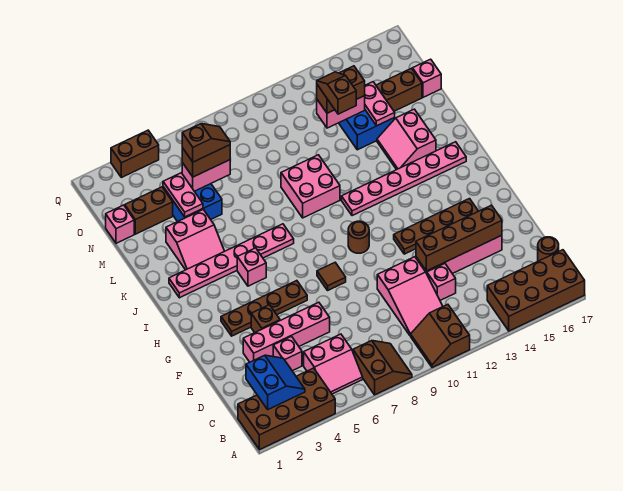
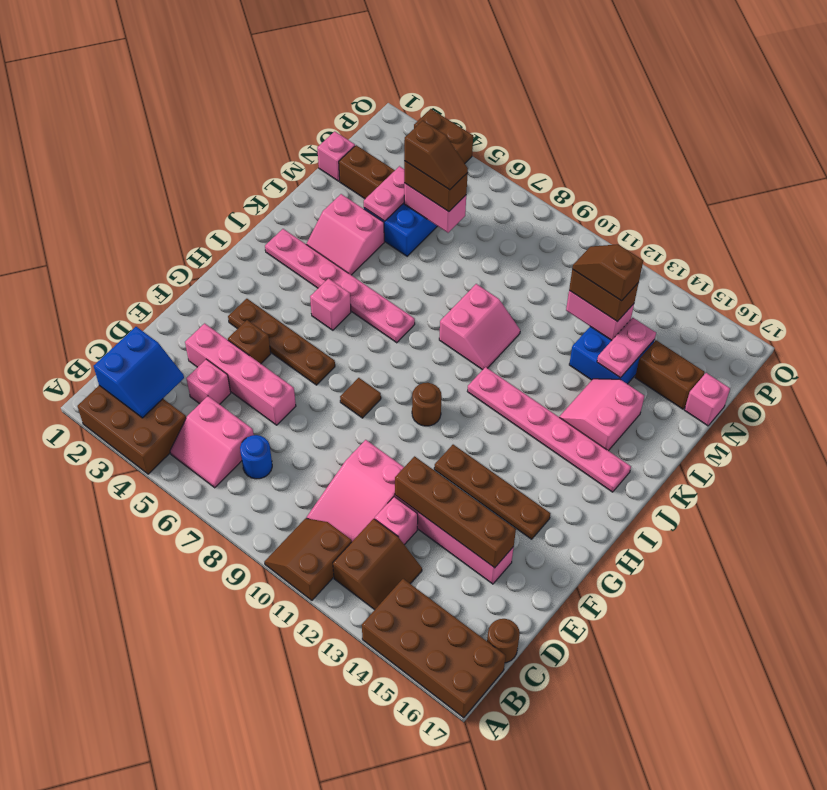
brown brick A1:B4 level 1 -> brown brick A2:B4 level 1
brown slope A7:B8 level 1 top 7 -> brown slope B12:C13 level 1 top 12
none -> blue round brick C7 level 1
pink brick K9:L10 level 1 -> pink slope K9:L10 level 1 top 9
brown slope M12:N12 level 4 top M -> brown slope N12:N13 level 4 top 13

